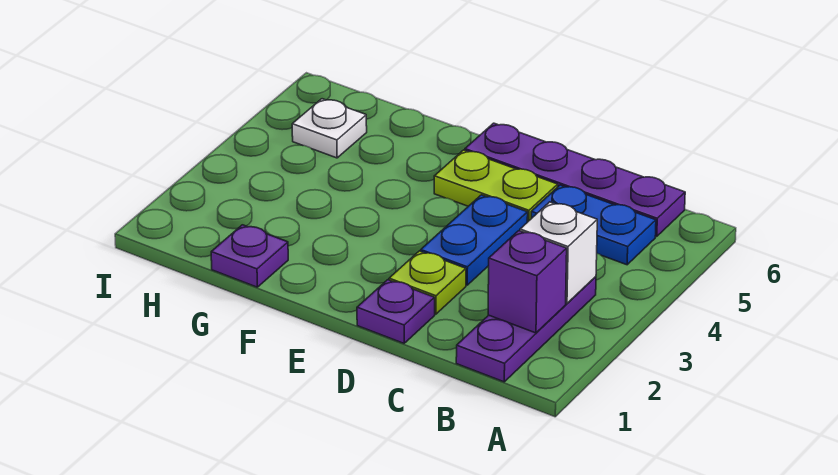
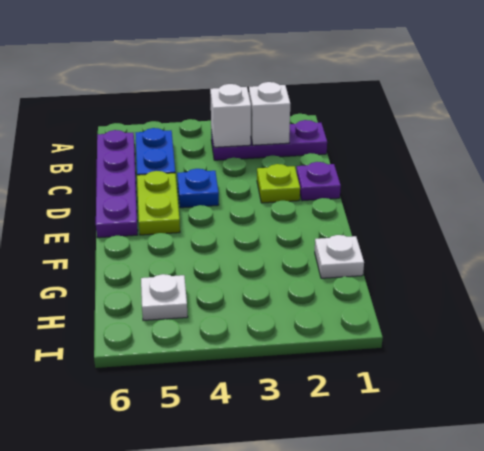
purple brick B2 level 2 -> white brick B2 level 2
blue plate D3:D4 level 1 -> blue plate D4 level 1
purple plate G1 level 1 -> white plate G1 level 1

